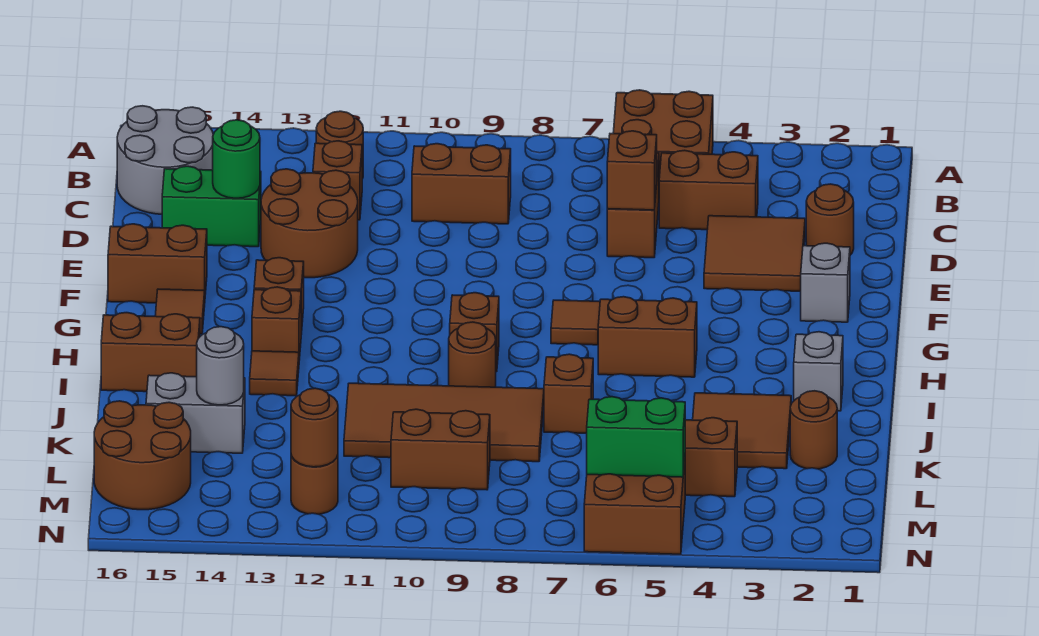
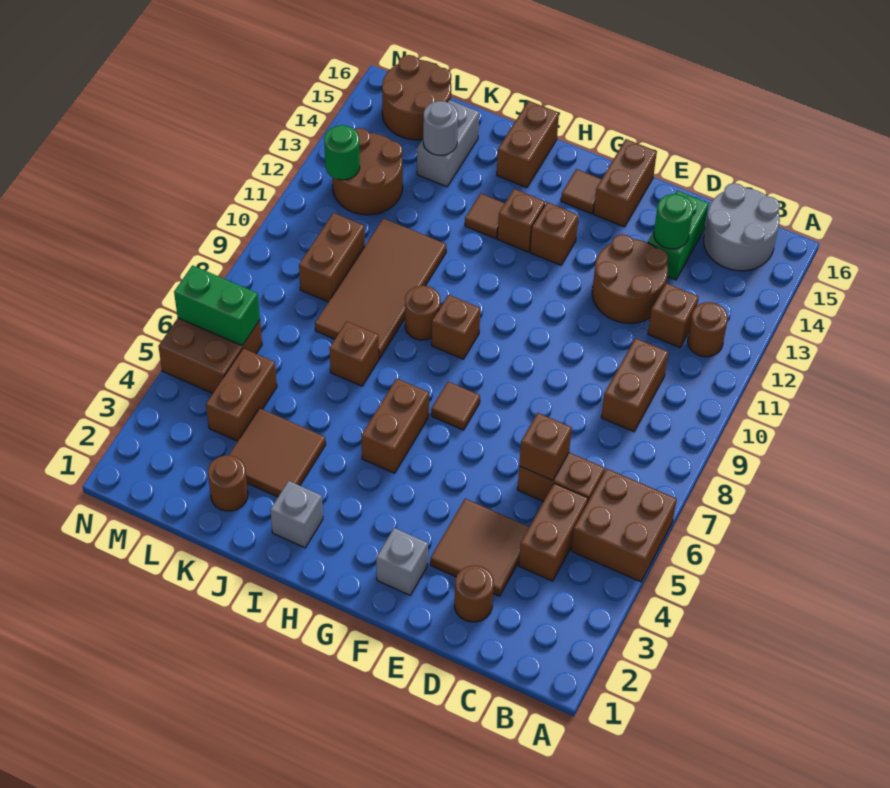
green brick M5:M6 level 2 -> green brick M6:N6 level 2
brown round brick M12 level 1 -> brown round brick L12:M13 level 1
brown round brick M12 level 2 -> green round brick M12 level 2

